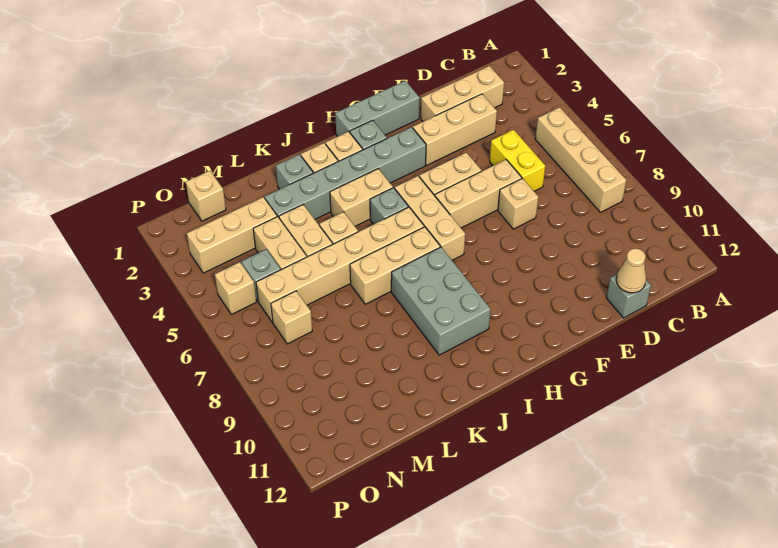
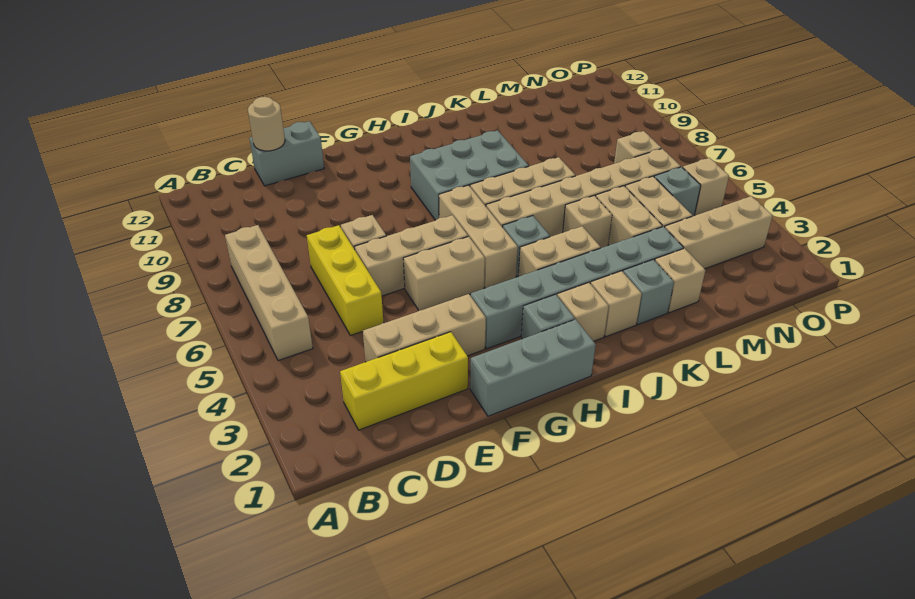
tan brick C2:E2 level 1 -> yellow brick C2:E2 level 1
yellow brick D5:D6 level 1 -> yellow brick D5:D7 level 1
grey brick D12 level 1 -> grey brick D12:E12 level 1
tan cone D12 level 2 -> tan round brick D12 level 2
grey brick I8:J10 level 1 -> grey brick H8:J9 level 1
tan brick N1 level 1 -> tan brick L2 level 1

